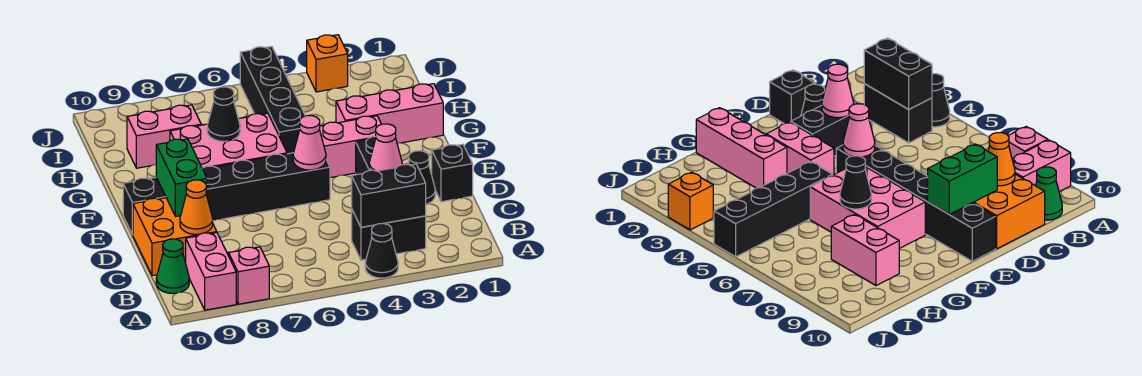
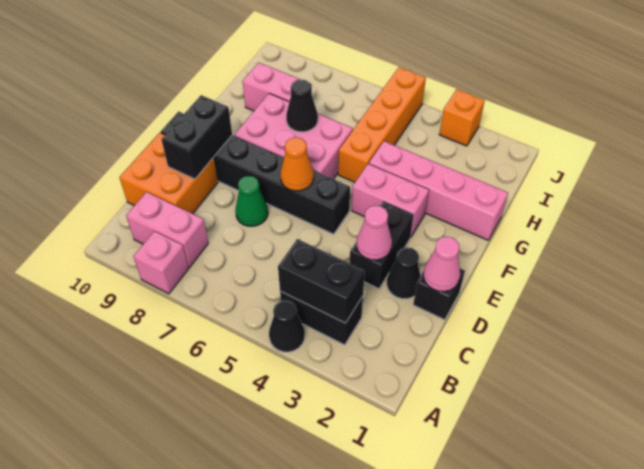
pink brick A9:B9 level 1 -> pink brick B8:B9 level 1
green cone B10 level 1 -> green cone D7 level 1
orange cone C9 level 2 -> orange cone E6 level 2
green brick D9:E9 level 2 -> black brick D9:E9 level 2
pink cone E5 level 2 -> pink cone D1 level 2
pink brick G1:G3 level 1 -> pink brick G1:G4 level 1
black brick G5:J5 level 1 -> orange brick G5:J5 level 1

